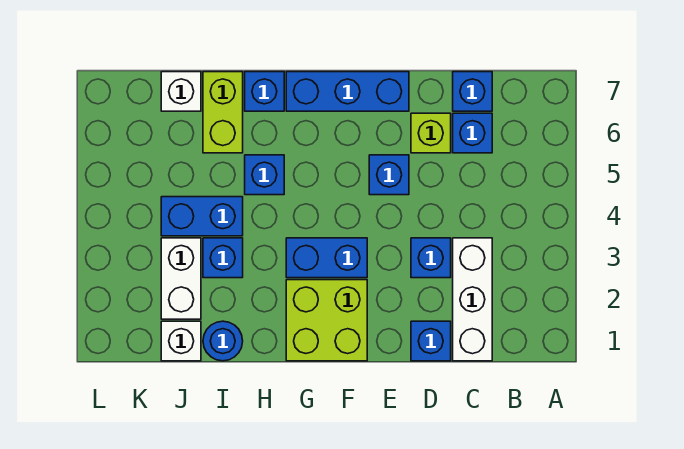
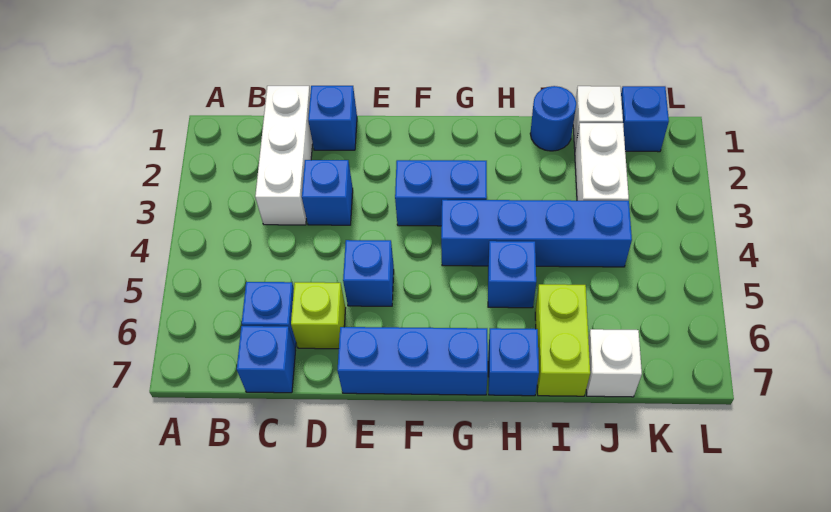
lime brick F1:G2 level 1 -> none
blue brick I3 level 1 -> blue brick K1 level 1
blue brick I4:J4 level 1 -> blue brick G4:J4 level 1

